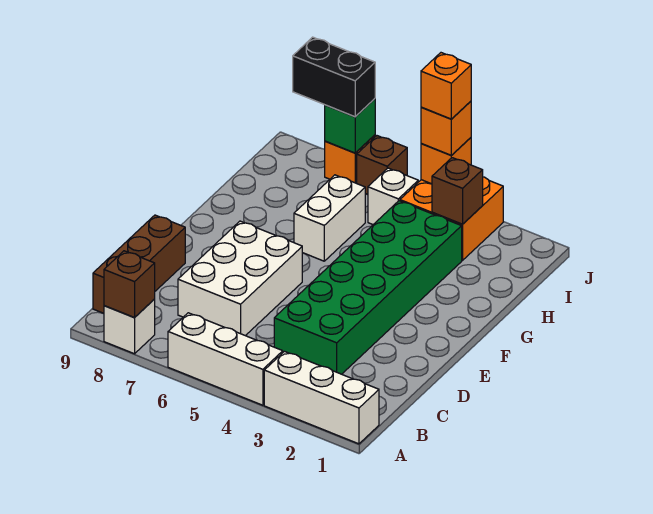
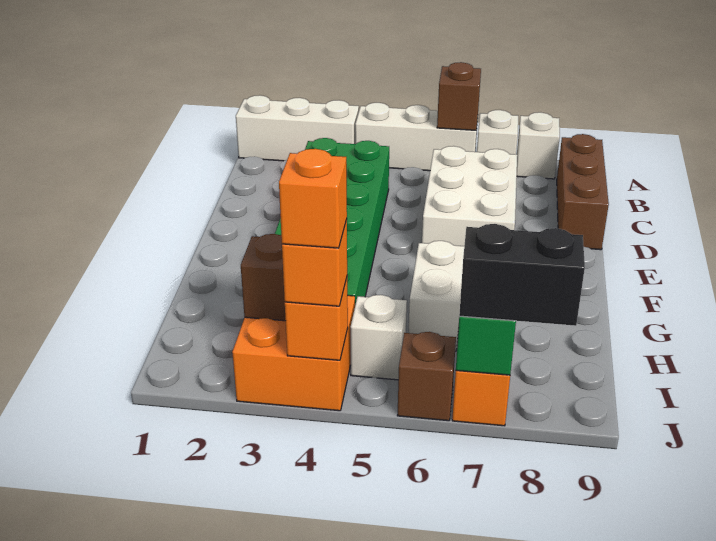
none -> white brick A7 level 1
brown brick A8 level 2 -> brown brick A6 level 2

